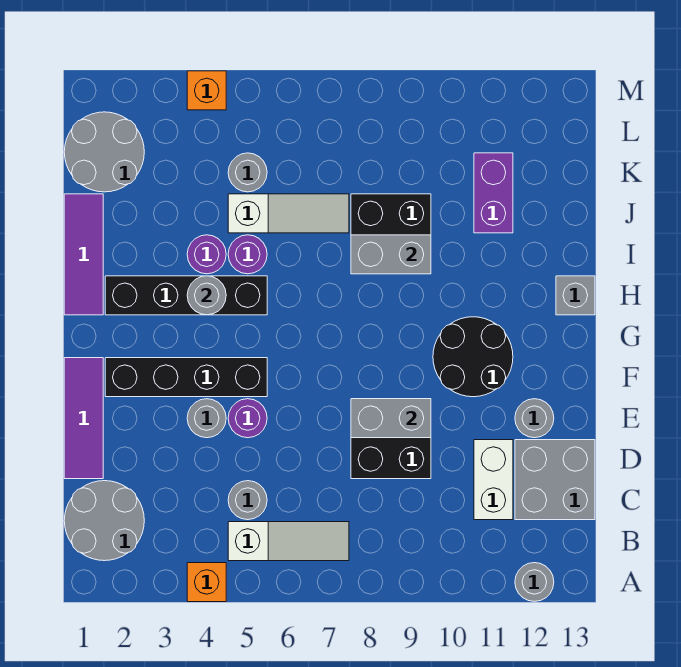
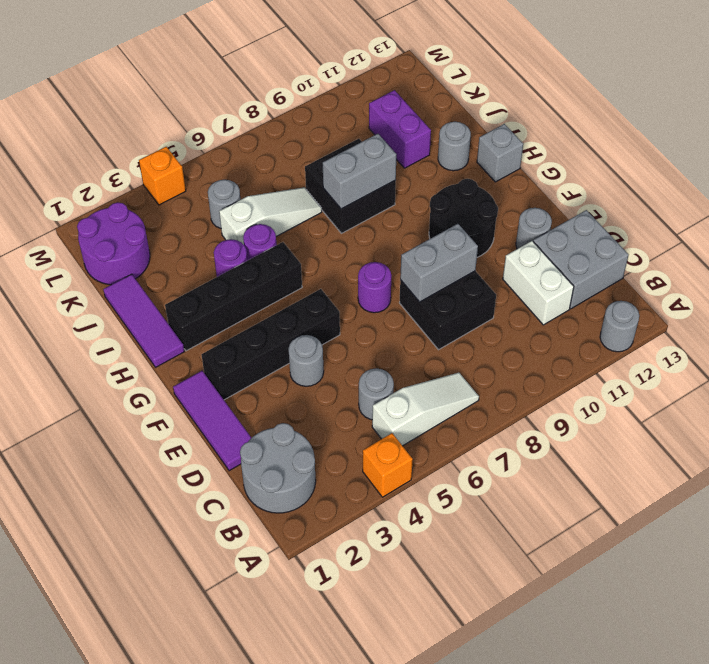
purple round brick E5 level 1 -> purple round brick F7 level 1
grey round brick H4 level 2 -> grey round brick I12 level 1
grey round brick K1:L2 level 1 -> purple round brick K1:L2 level 1

